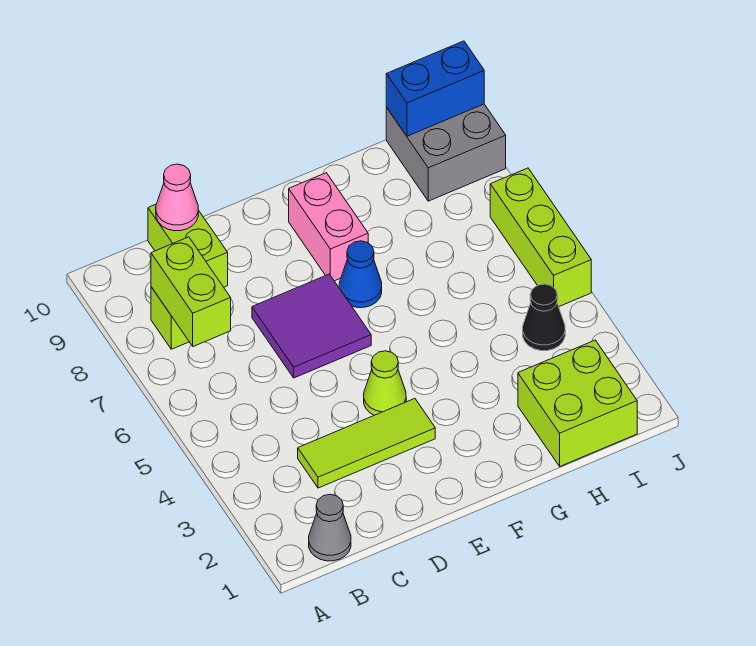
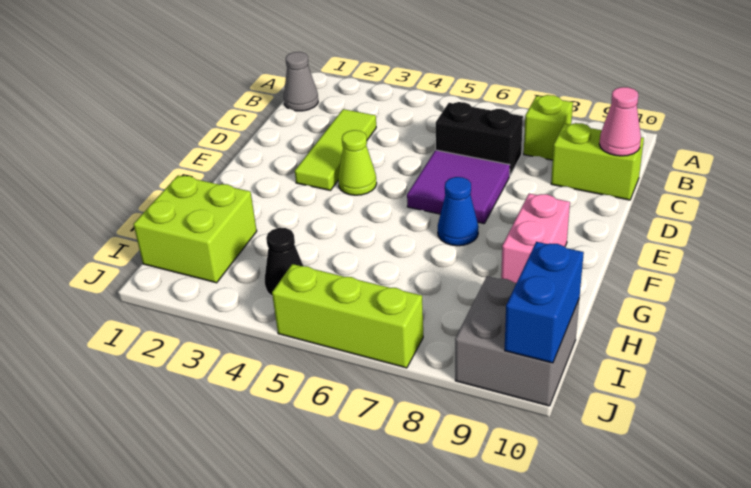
lime brick B7:B8 level 2 -> none
none -> black brick C6:C7 level 1
pink brick F8:F9 level 1 -> pink brick F9:G9 level 1

